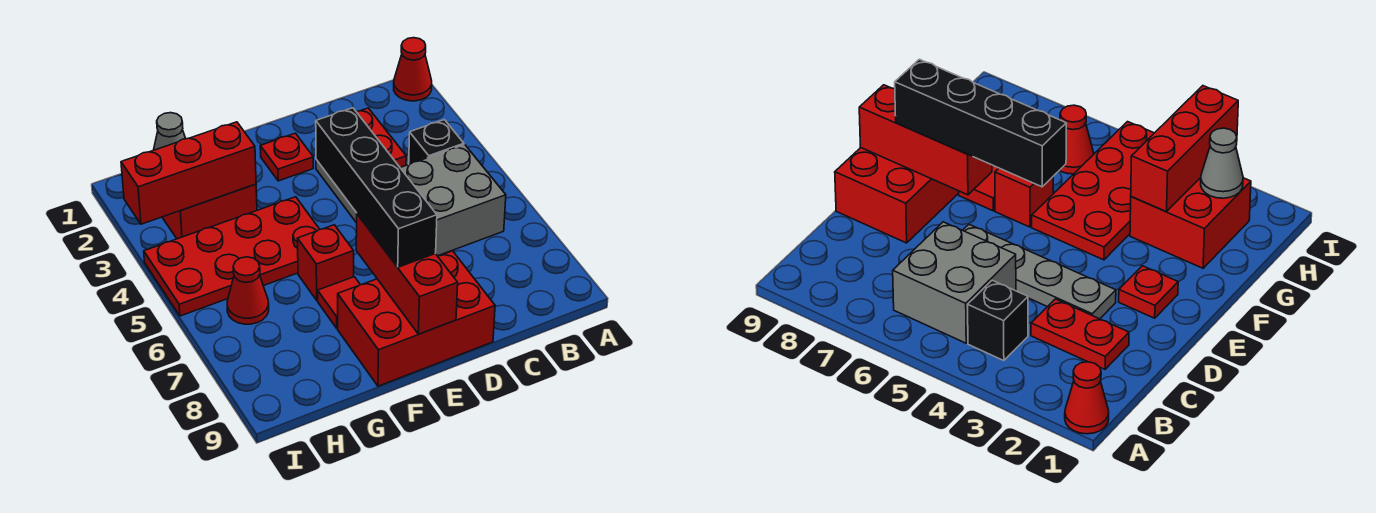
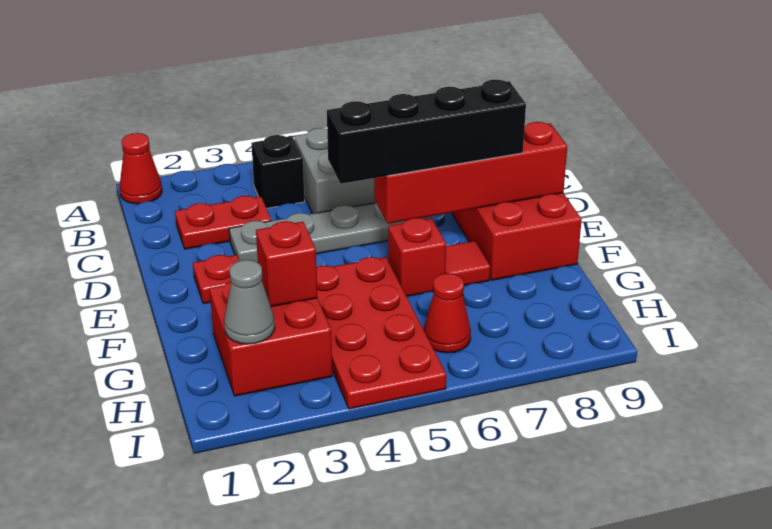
red brick E7:E9 level 2 -> red brick E6:E9 level 2
red brick G3:I3 level 2 -> red brick G3 level 2

